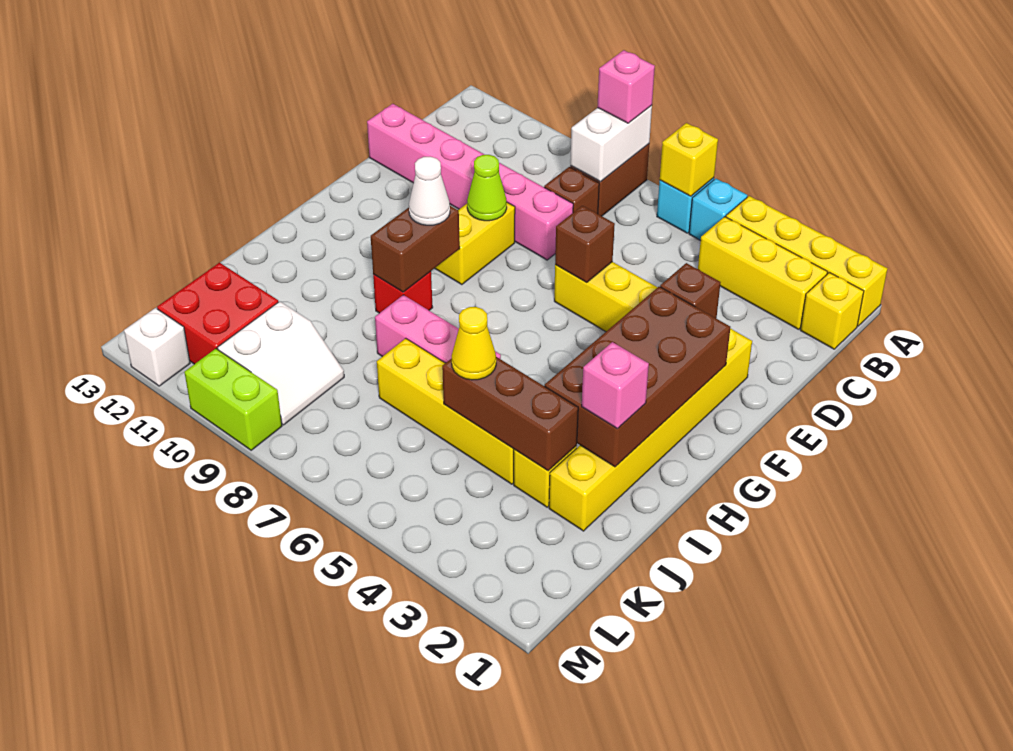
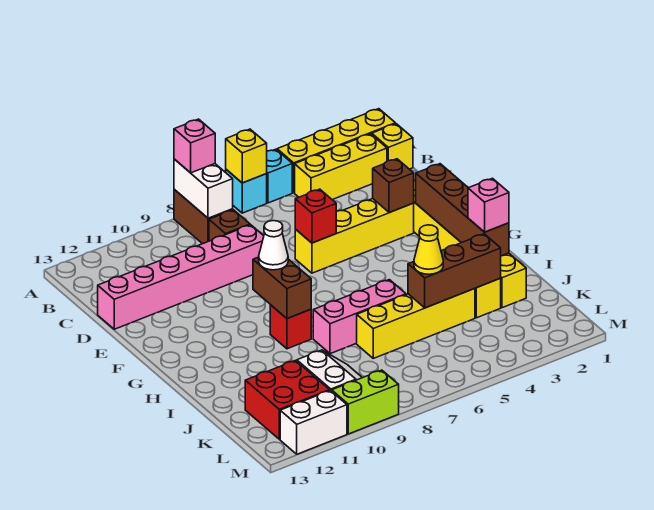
brown brick E6 level 2 -> red brick E6 level 2
yellow brick E9:F9 level 1 -> none
lime cone E9 level 2 -> none
brown brick F2:I3 level 2 -> brown brick F2:I2 level 2
white brick M12 level 1 -> white brick M11:M12 level 1

